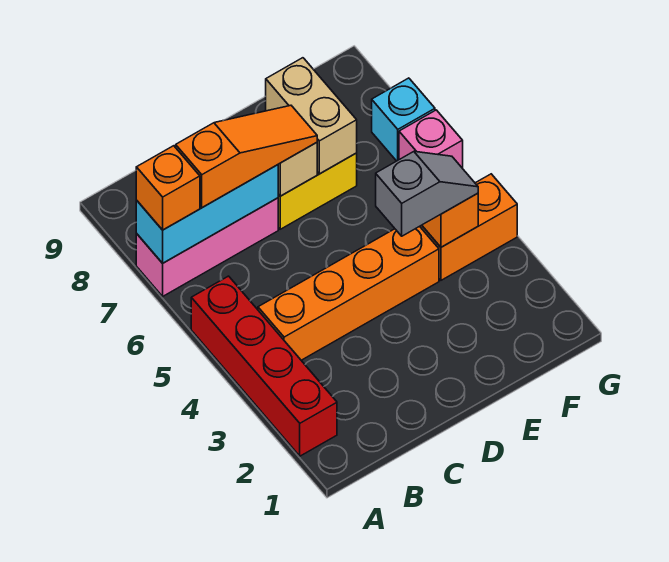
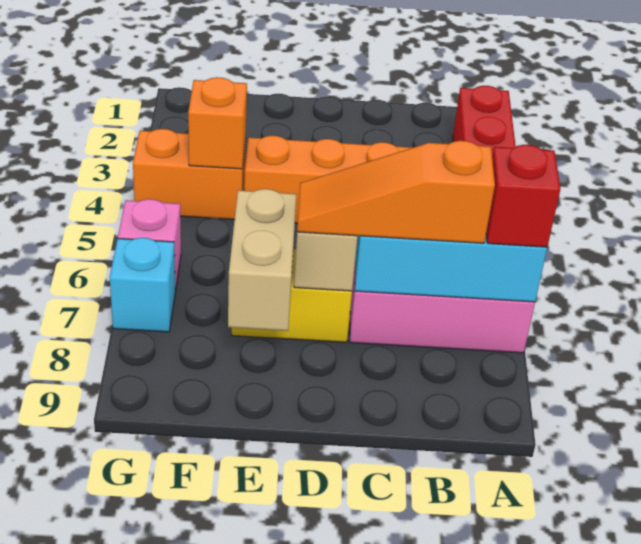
orange brick A7 level 3 -> red brick A7 level 3
grey slope E4:F4 level 3 top E -> none

